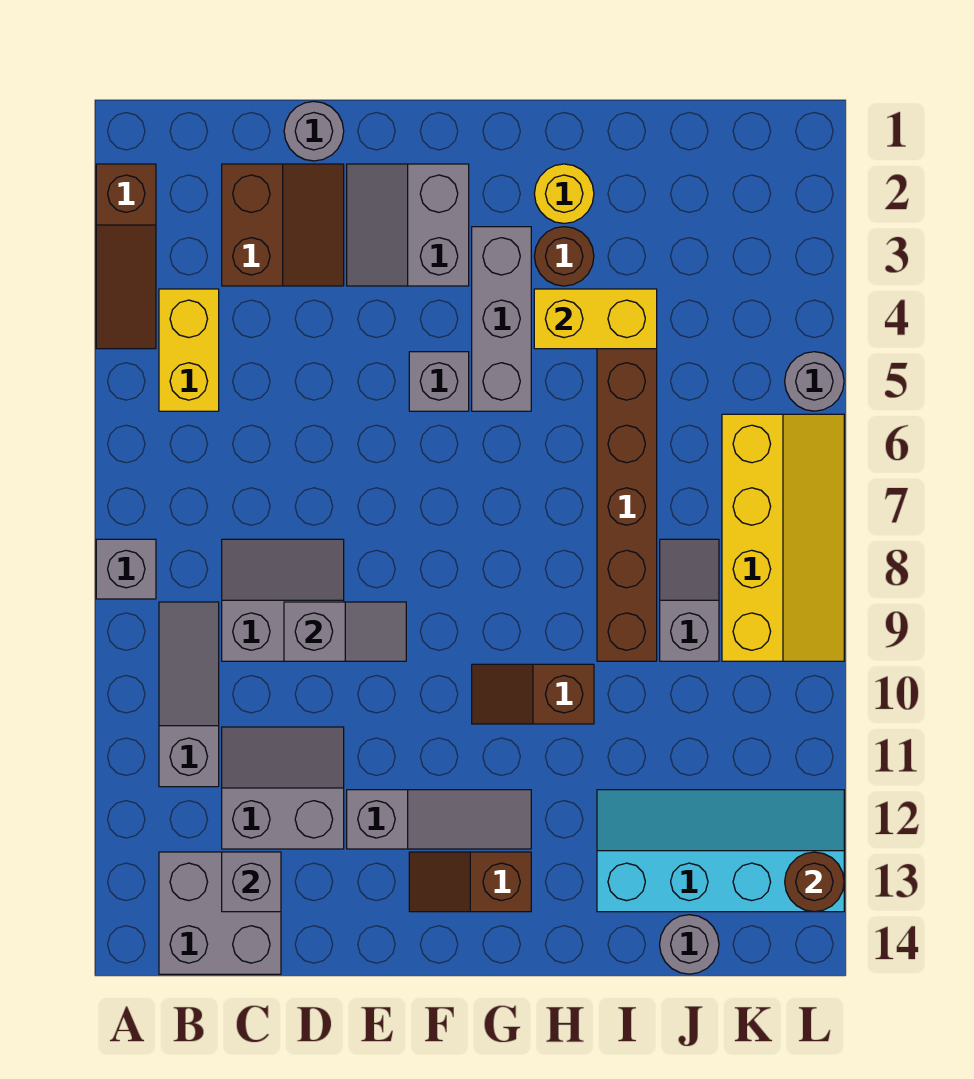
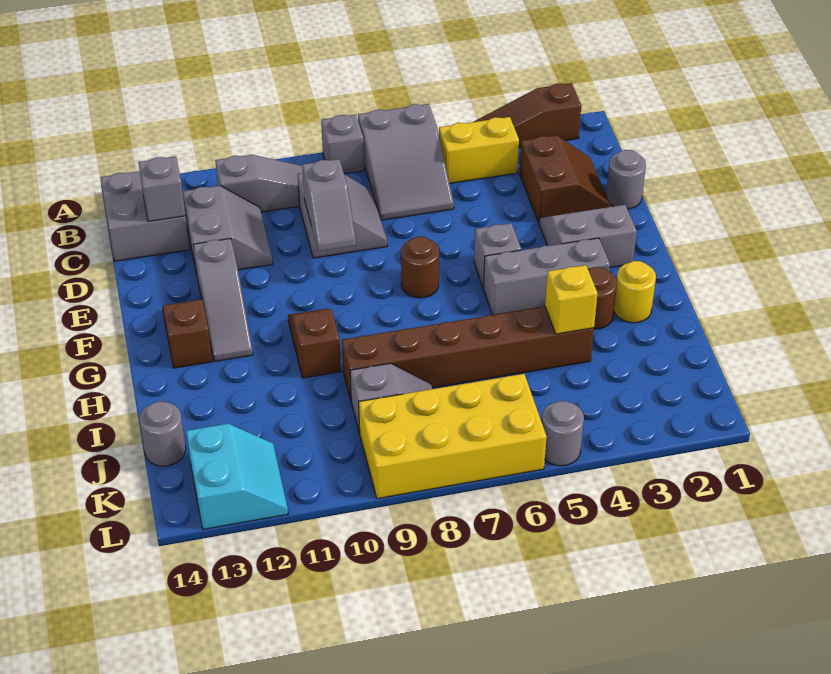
none -> grey slope A6:C7 level 1 top A
brown slope C2:D3 level 1 top C -> brown slope C2:D3 level 1 top 3
yellow brick H4:I4 level 2 -> yellow brick I4 level 2
cyan slope I12:L13 level 1 top 13 -> cyan slope K12:L13 level 1 top 13
yellow slope K6:L9 level 1 top K -> yellow brick K6:L9 level 1
brown round brick L13 level 2 -> brown round brick F7 level 1

